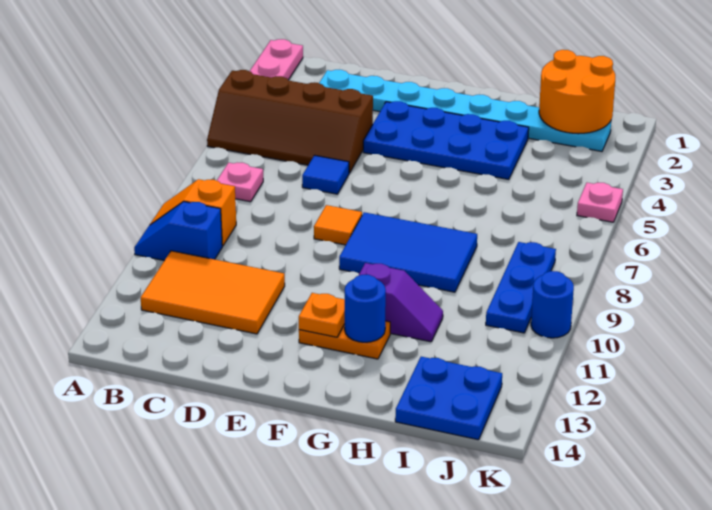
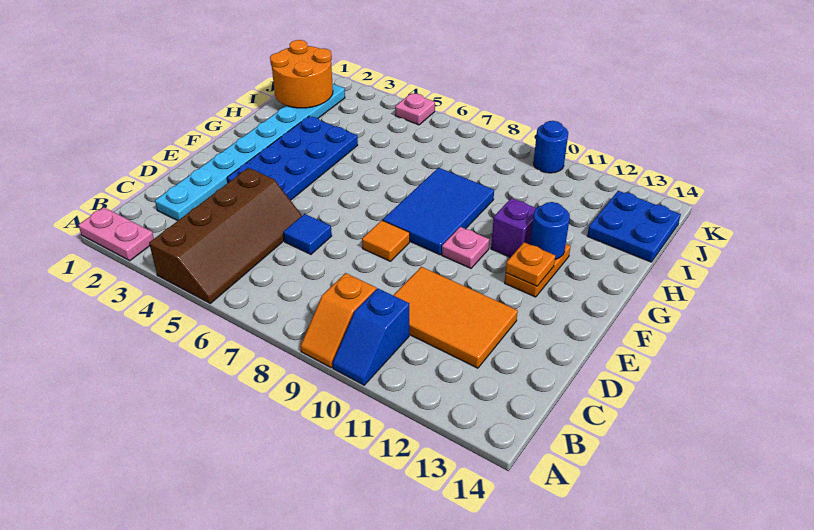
pink plate B7 level 1 -> pink plate F10 level 1
orange tile B11:D12 level 1 -> orange tile C10:D12 level 1
blue plate J8:J10 level 1 -> none

